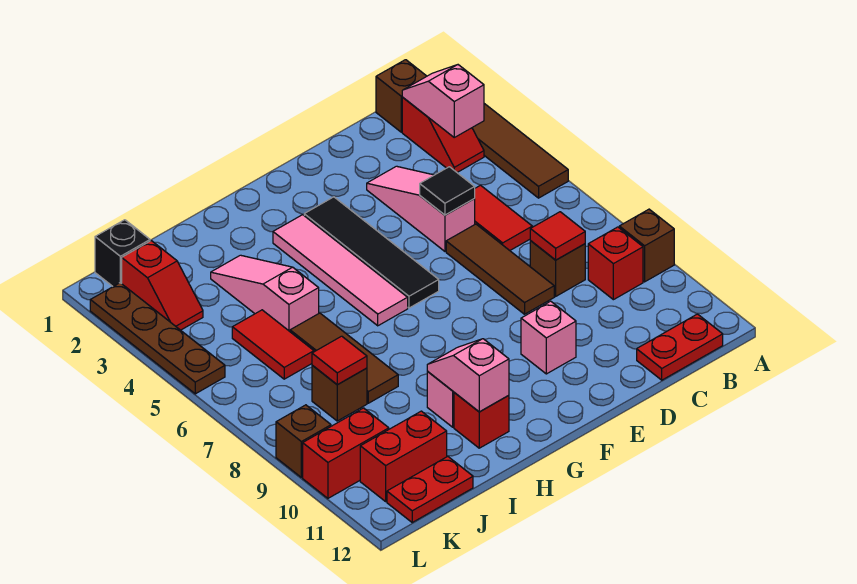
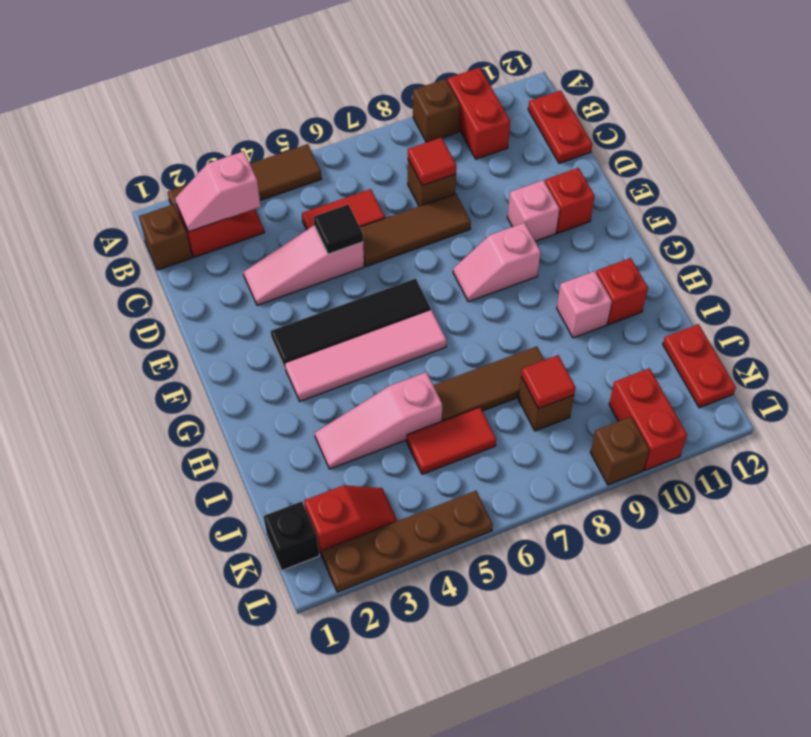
red brick B9 level 1 -> red brick E11 level 1
pink slope H10:H11 level 2 top 11 -> pink slope F8:F9 level 1 top 9
red brick J11:K11 level 1 -> red brick A10:B10 level 1

